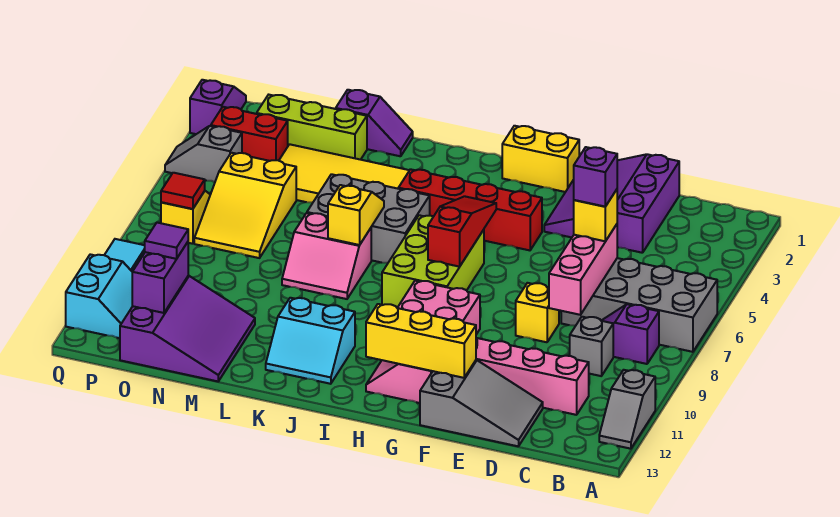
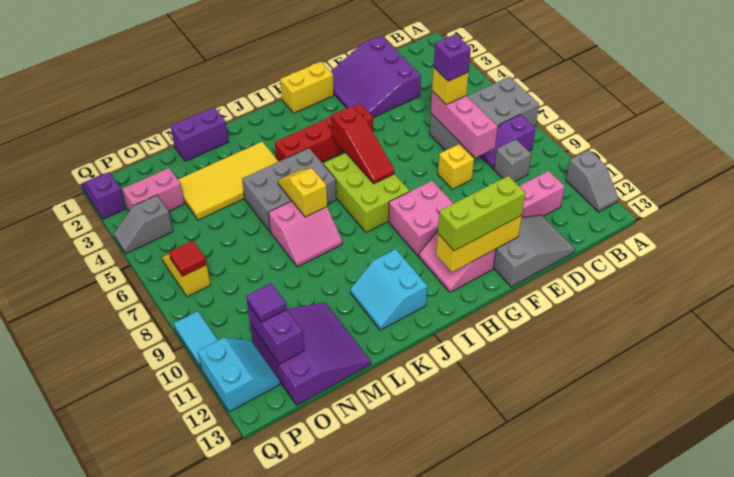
red slope H5:H7 level 2 top 7 -> red slope H5:H7 level 2 top 5
cyan slope J11:K12 level 1 top 11 -> cyan slope J11:K12 level 1 top J
purple slope L1:M1 level 1 top M -> purple brick L1:M1 level 1
lime brick M2:O2 level 1 -> lime brick F12:H12 level 3
yellow slope N5:O7 level 1 top 5 -> none
red brick O3:P3 level 1 -> pink brick O3:P3 level 1

